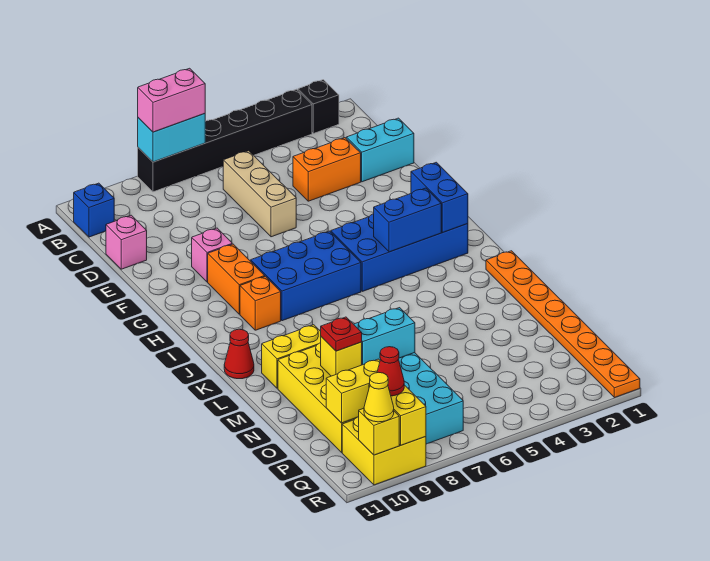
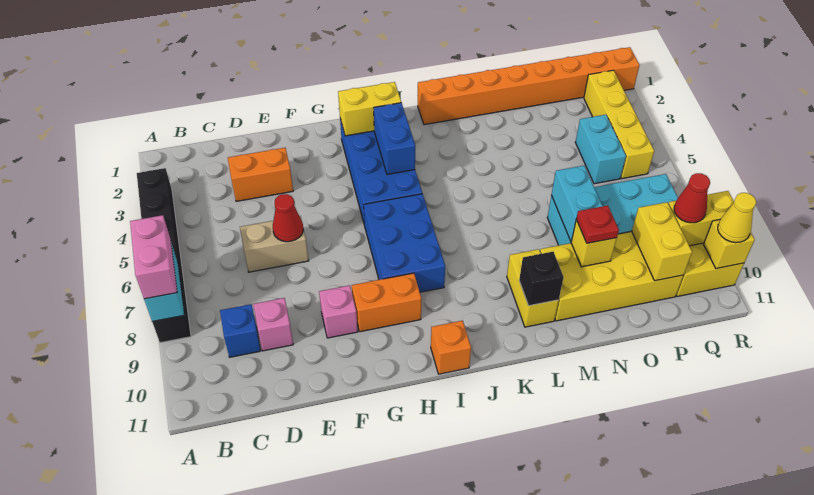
black brick A2 level 1 -> black brick L10 level 2
blue brick B11 level 1 -> blue brick C9 level 1
tan brick C6:E6 level 1 -> tan brick D6:E6 level 1
cyan brick D1:D2 level 1 -> cyan brick P4:P5 level 1
orange brick D3:D4 level 1 -> orange brick D3:E3 level 1
pink brick D11 level 1 -> pink brick D9 level 1
blue brick H2:I2 level 2 -> yellow brick H2:I2 level 2
orange brick I9 level 1 -> orange brick I11 level 1
orange plate K1:R1 level 1 -> orange brick K1:R1 level 1
red cone K11 level 1 -> red cone E6 level 2
none -> yellow brick Q2:Q5 level 1

